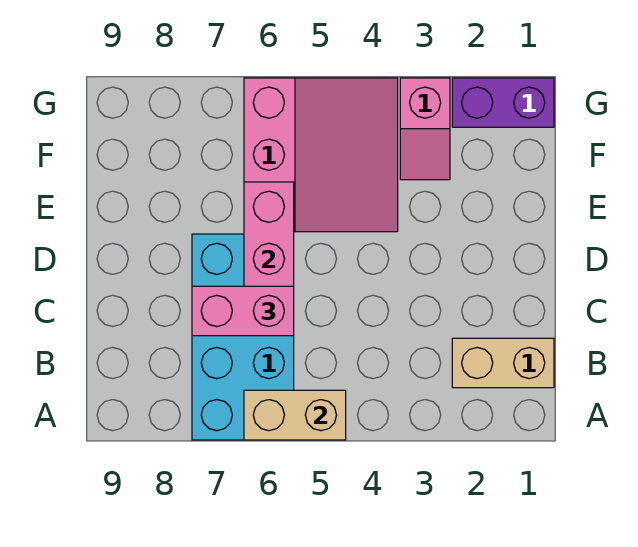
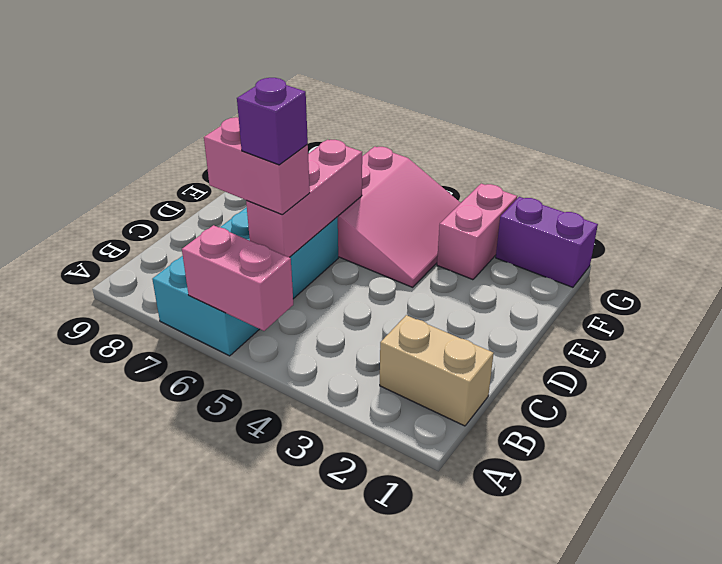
tan brick A5:A6 level 2 -> pink brick A5:A6 level 2
none -> purple brick C6 level 4
pink slope F3:G3 level 1 top G -> pink brick F3:G3 level 1

